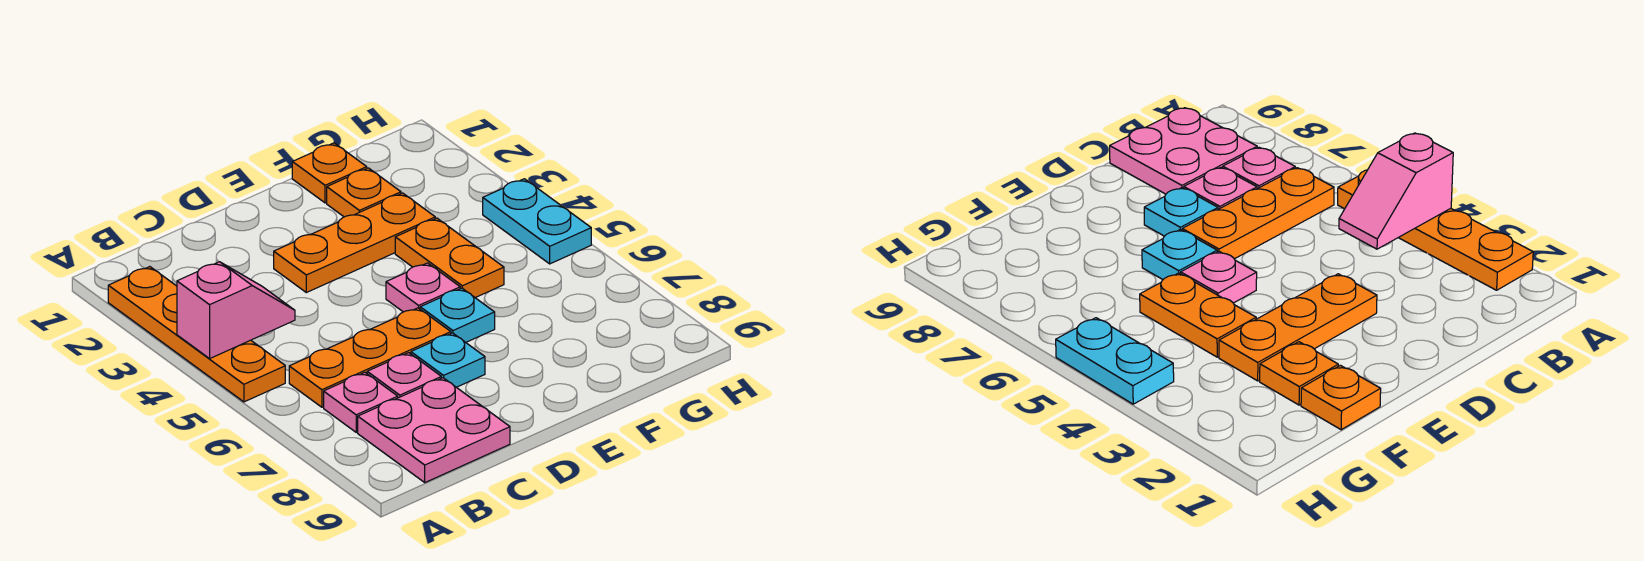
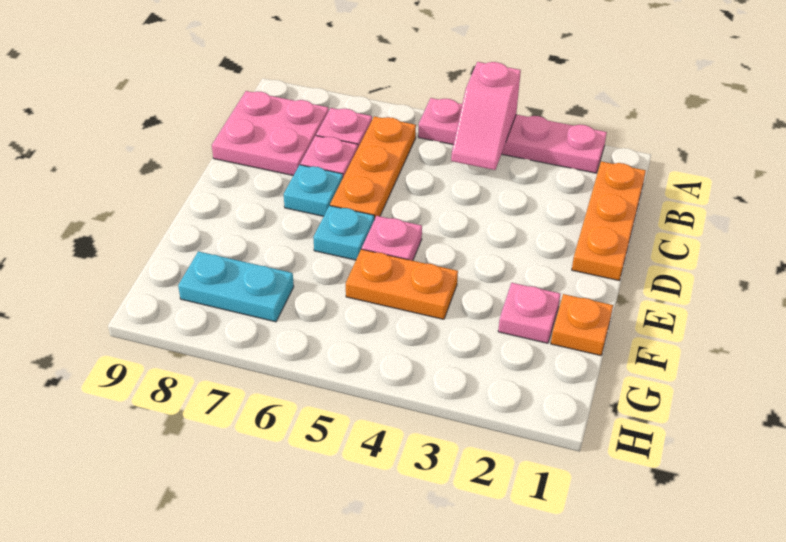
orange plate A2:A5 level 1 -> pink plate A2:A5 level 1
orange plate D3:F3 level 1 -> orange plate B1:D1 level 1
orange plate F2 level 1 -> pink plate F2 level 1
cyan plate H4:H5 level 1 -> cyan plate G7:G8 level 1

